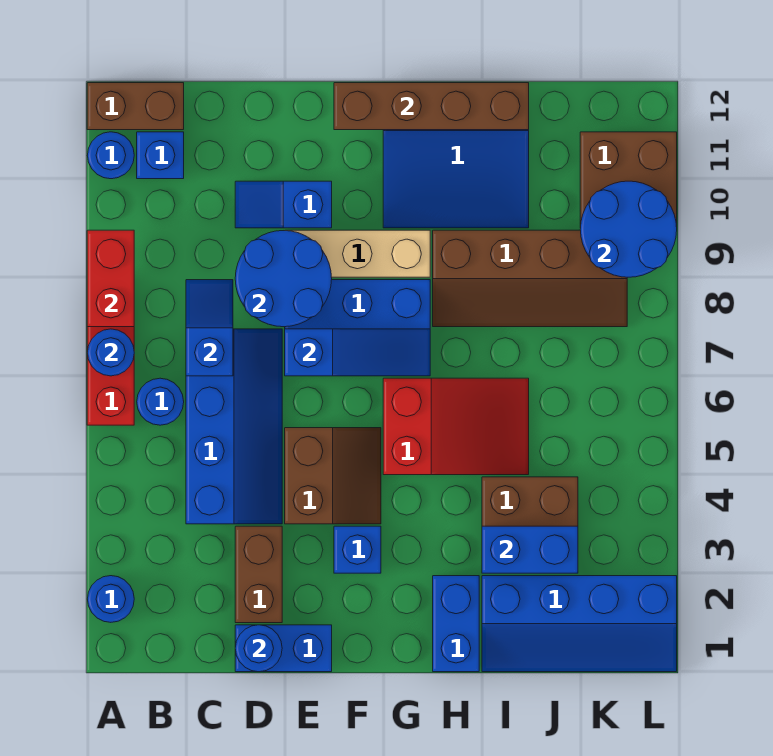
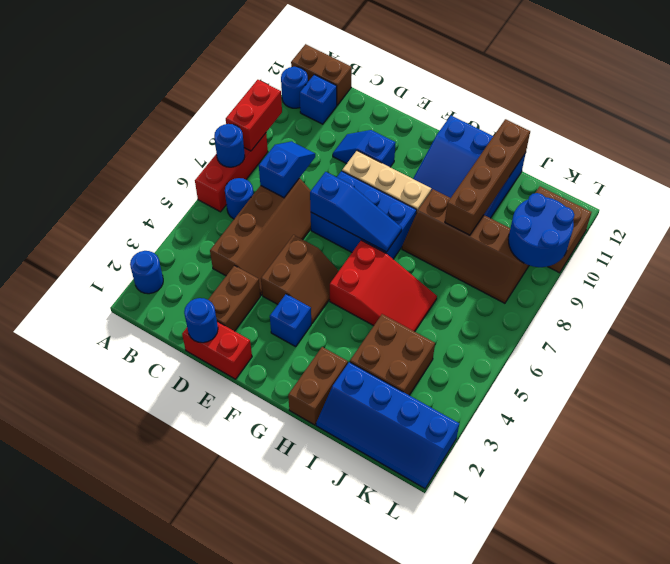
blue slope C4:D7 level 1 top C -> brown slope C4:D7 level 1 top C
blue brick D1:E1 level 1 -> red brick D1:E1 level 1
blue round brick D8:E9 level 2 -> none
brown brick F12:I12 level 2 -> brown brick I9:I12 level 2
blue brick H1:H2 level 1 -> brown brick H1:H2 level 1
blue brick I3:J3 level 2 -> none

